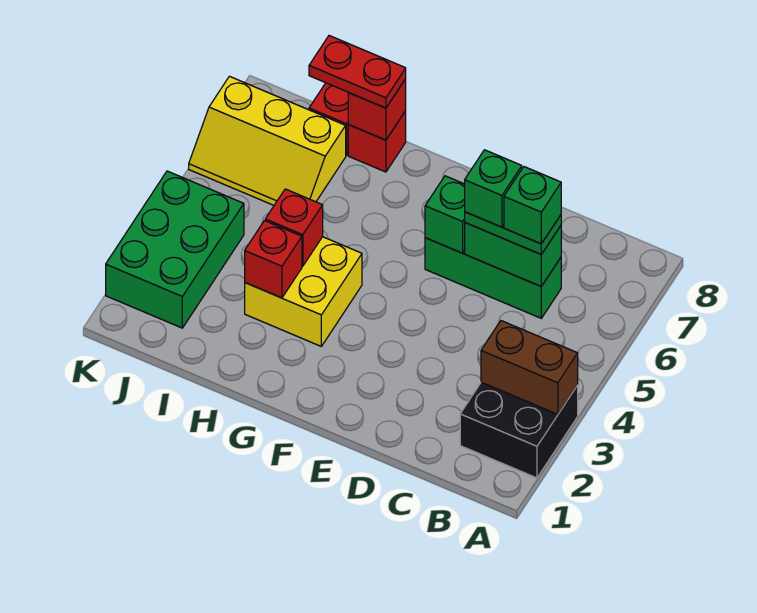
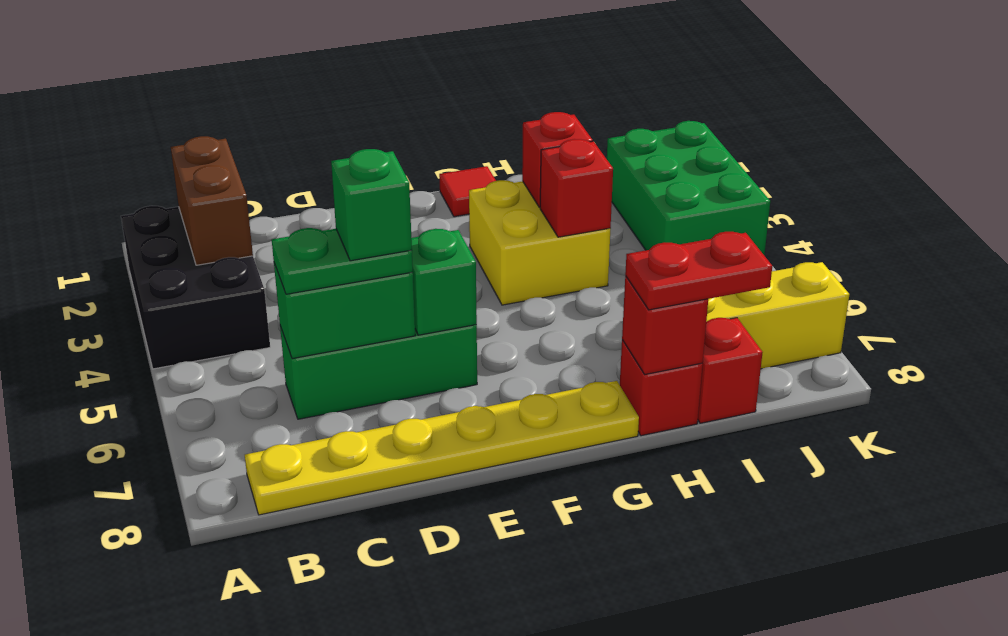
black brick A2:B3 level 1 -> black brick A2:B4 level 1
brown brick A3:B3 level 2 -> brown brick B2:B3 level 2
none -> yellow plate B8:G8 level 1
green brick C6 level 4 -> none
none -> red tile G1 level 1

